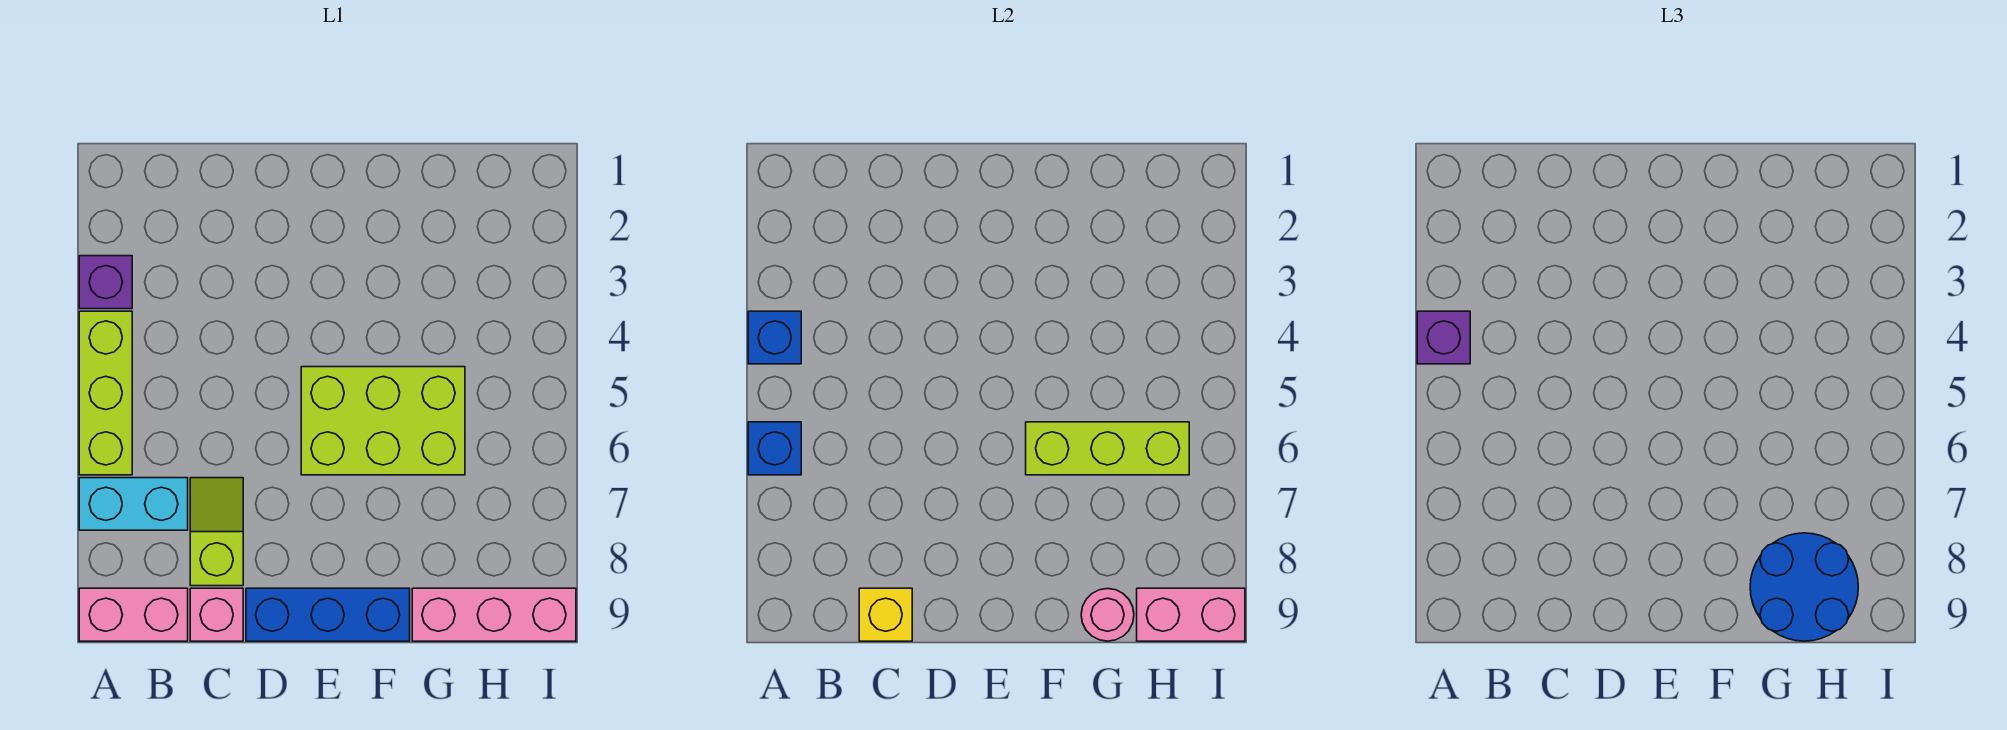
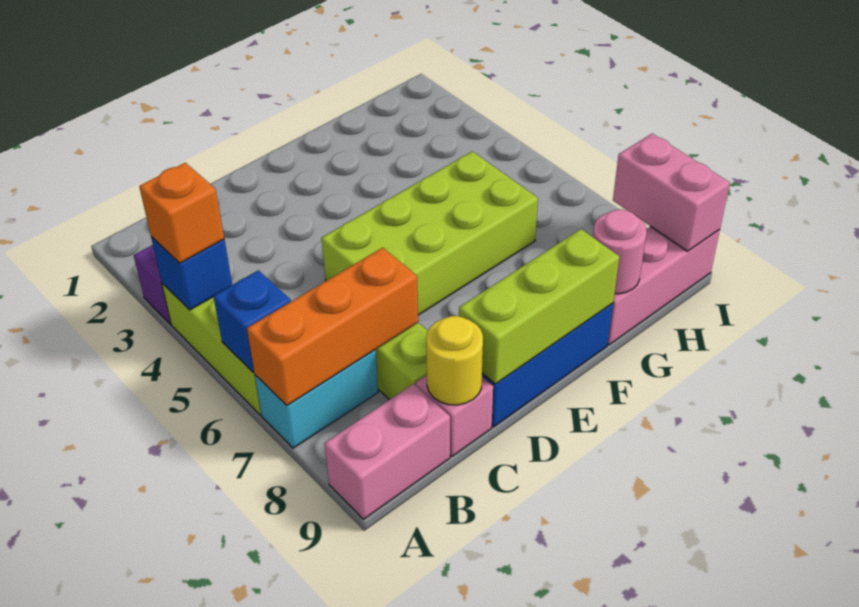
purple brick A4 level 3 -> orange brick A4 level 3
none -> orange brick A7:C7 level 2
yellow brick C9 level 2 -> yellow round brick C9 level 2
lime brick E5:G6 level 1 -> lime brick D5:G6 level 1
lime brick F6:H6 level 2 -> lime brick D9:F9 level 2
blue round brick G8:H9 level 3 -> none
pink brick H9:I9 level 2 -> pink brick I8:I9 level 2

